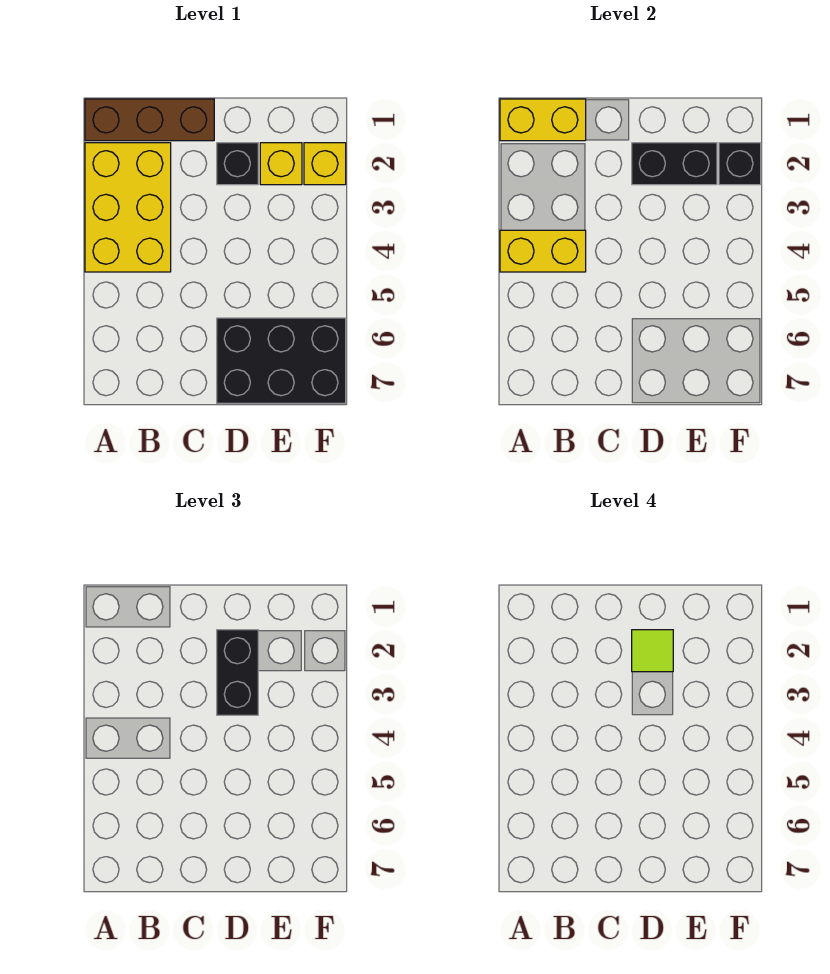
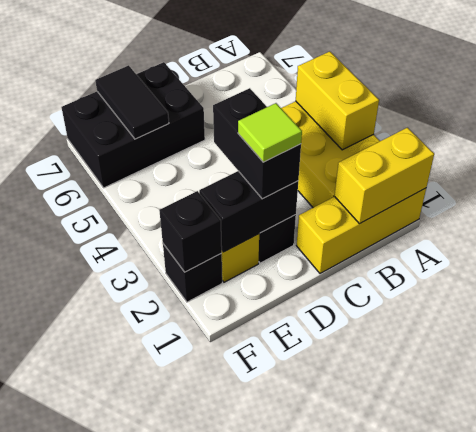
brown brick A1:C1 level 1 -> yellow brick A1:C1 level 1
yellow brick A4:B4 level 2 -> yellow brick A3:A4 level 2
none -> black tile E6:E7 level 2
yellow brick F2 level 1 -> black brick F2 level 1

